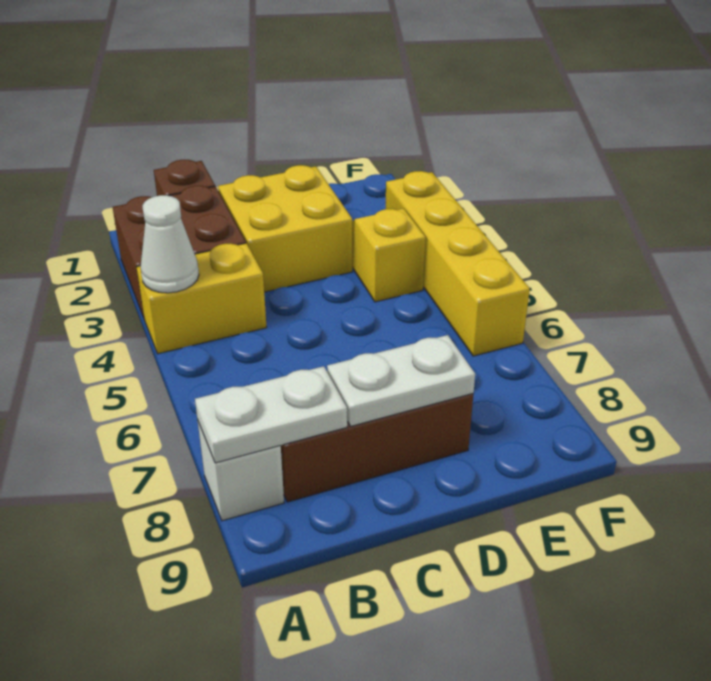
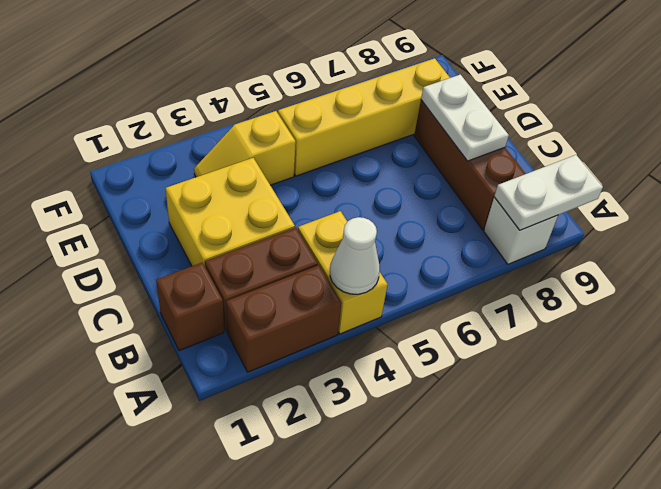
white plate A8:B8 level 2 -> white plate A8:A9 level 2
yellow brick F3:F6 level 1 -> yellow brick E5:E8 level 1

